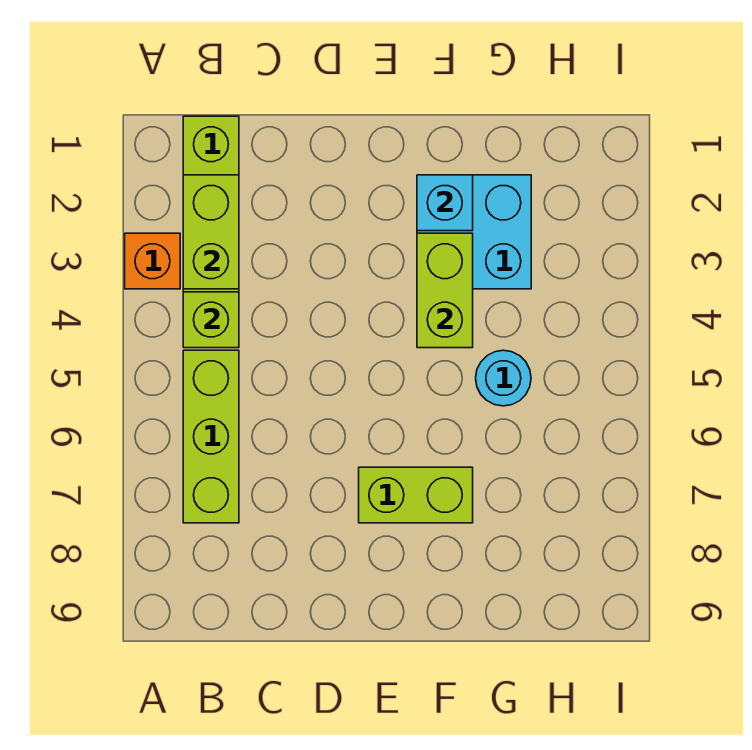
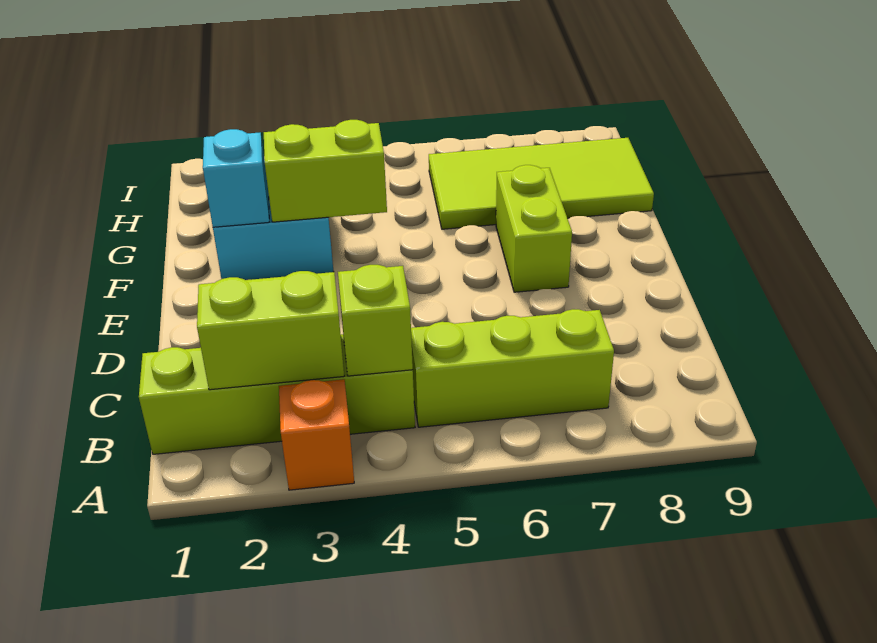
cyan round brick G5 level 1 -> none
none -> lime tile G6:H9 level 1

